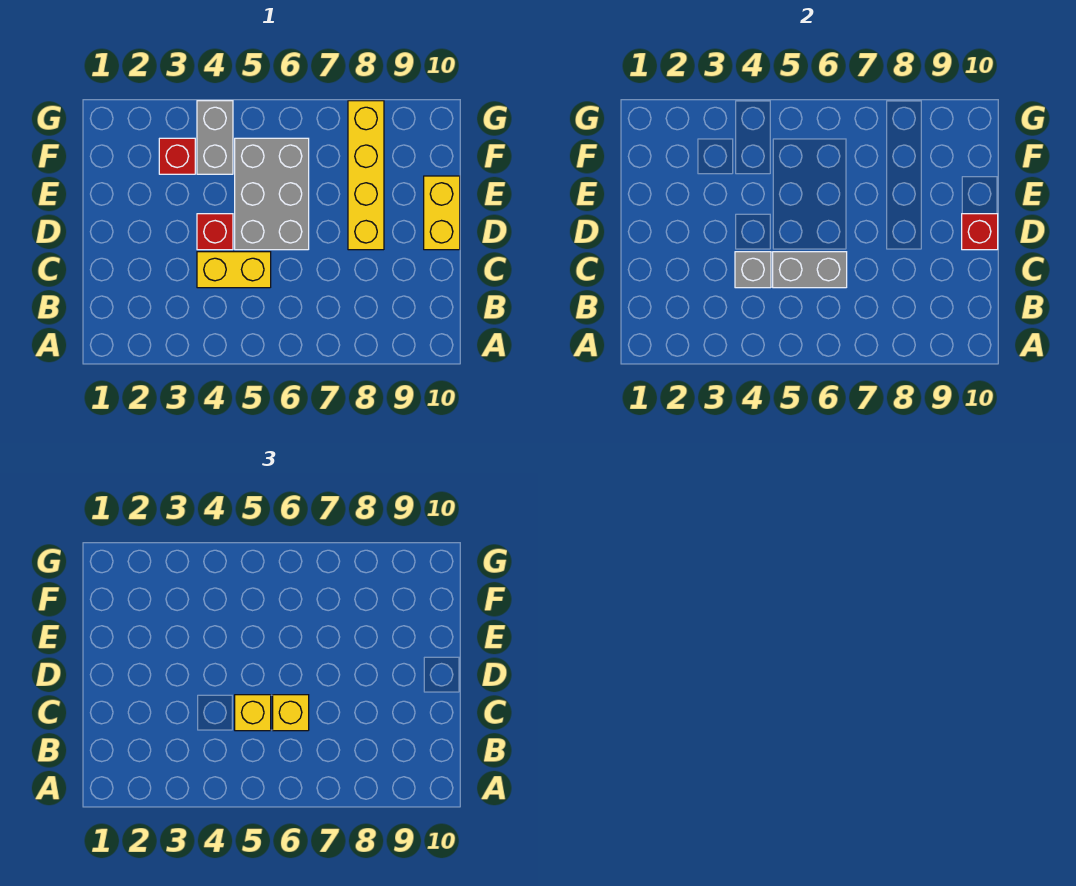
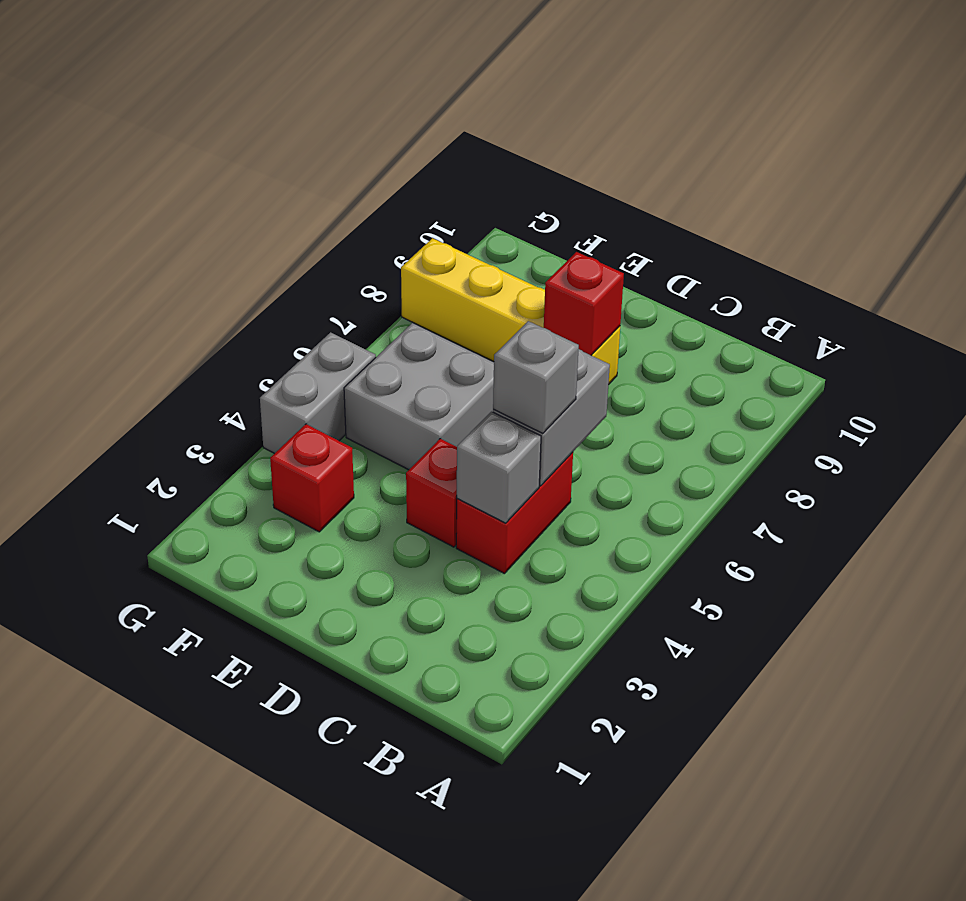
yellow brick C4:C5 level 1 -> red brick C4:C5 level 1
yellow brick C5 level 3 -> grey brick C5 level 3
yellow brick C6 level 3 -> none
grey brick D5:F6 level 1 -> grey brick E5:F6 level 1
yellow brick D10:E10 level 1 -> none
red brick D10 level 2 -> red brick D8 level 2
grey brick F4:G4 level 1 -> grey brick G4:G5 level 1

